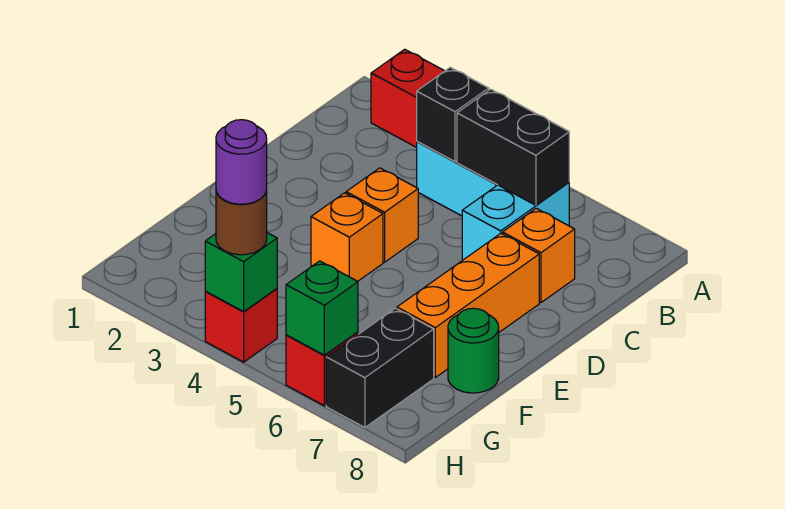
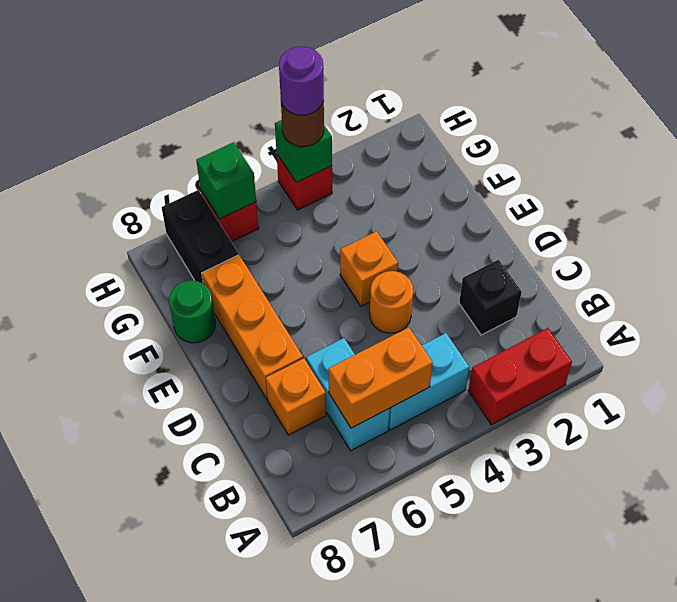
black brick B4 level 2 -> black brick C2 level 1
black brick B5:B6 level 2 -> orange brick B5:B6 level 2
orange brick D4 level 1 -> orange round brick D4 level 1

